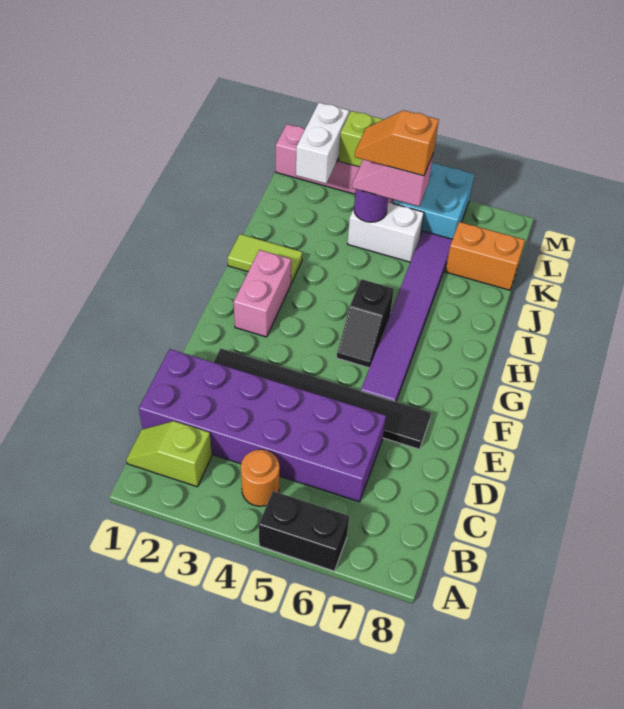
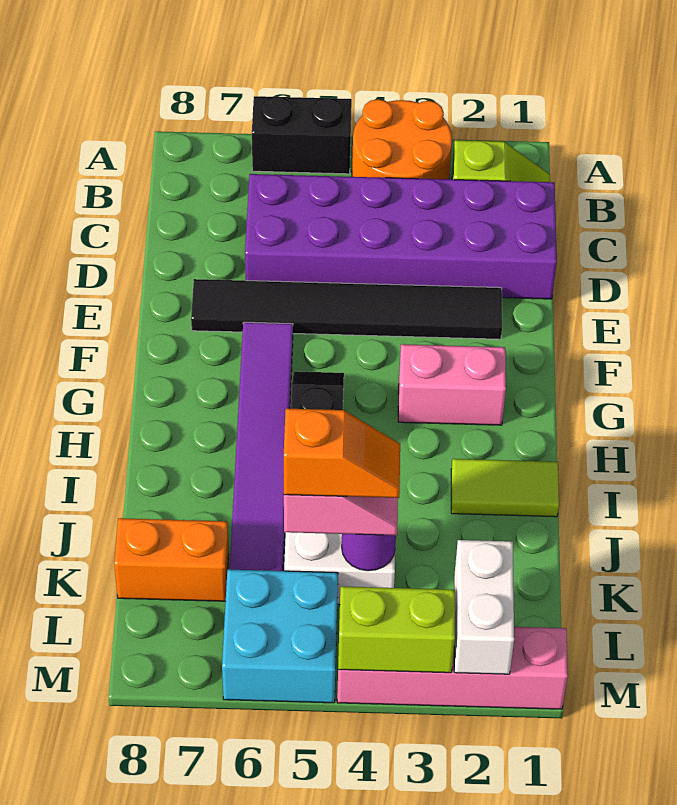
orange round brick B4 level 1 -> orange round brick A3:B4 level 1
pink brick G2:H2 level 1 -> pink brick G2:G3 level 1

